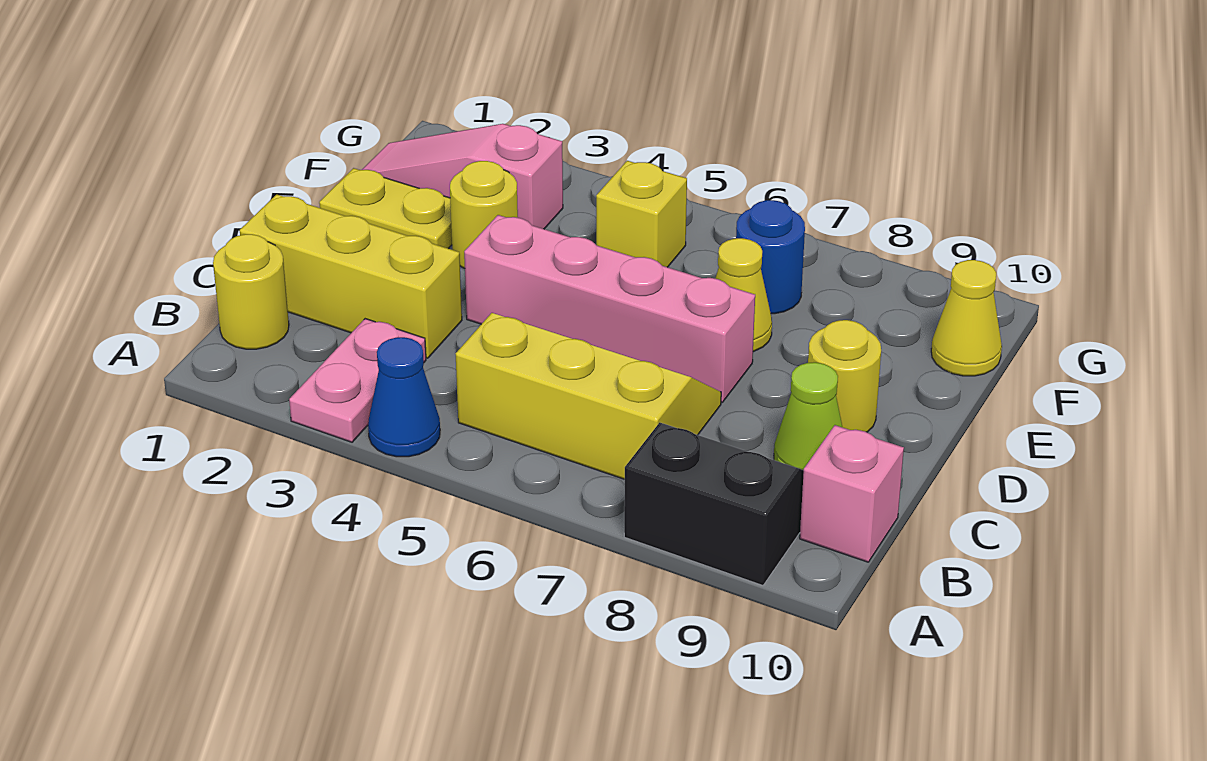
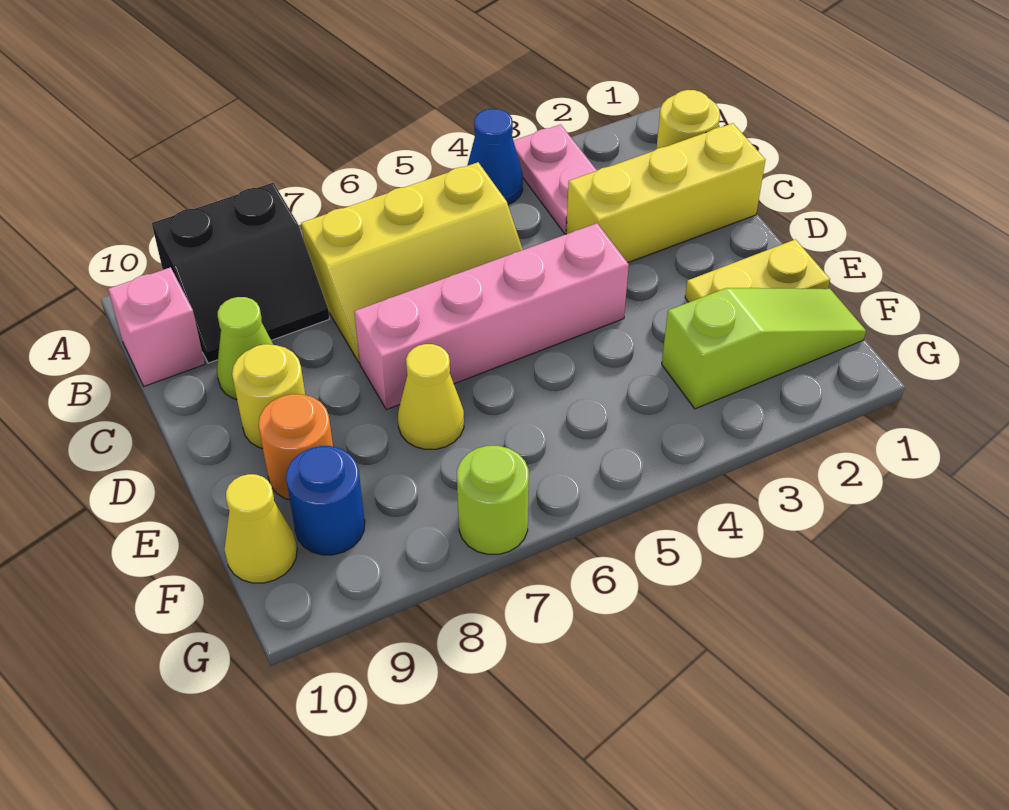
yellow round brick E3 level 1 -> none
none -> orange round brick E9 level 1
pink slope F1:F3 level 1 top 3 -> lime slope F1:F3 level 1 top 3
yellow brick F5 level 1 -> none
blue round brick F7 level 1 -> blue round brick F9 level 1
none -> lime round brick G7 level 1

